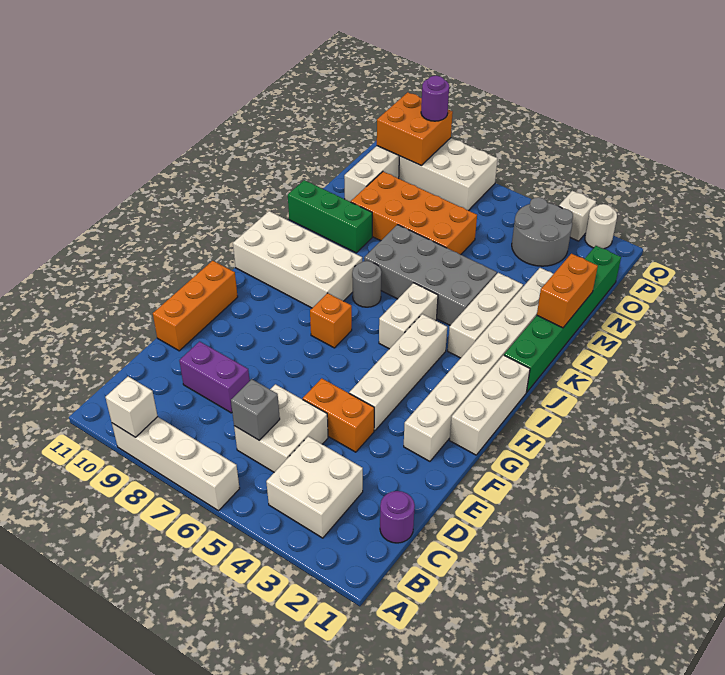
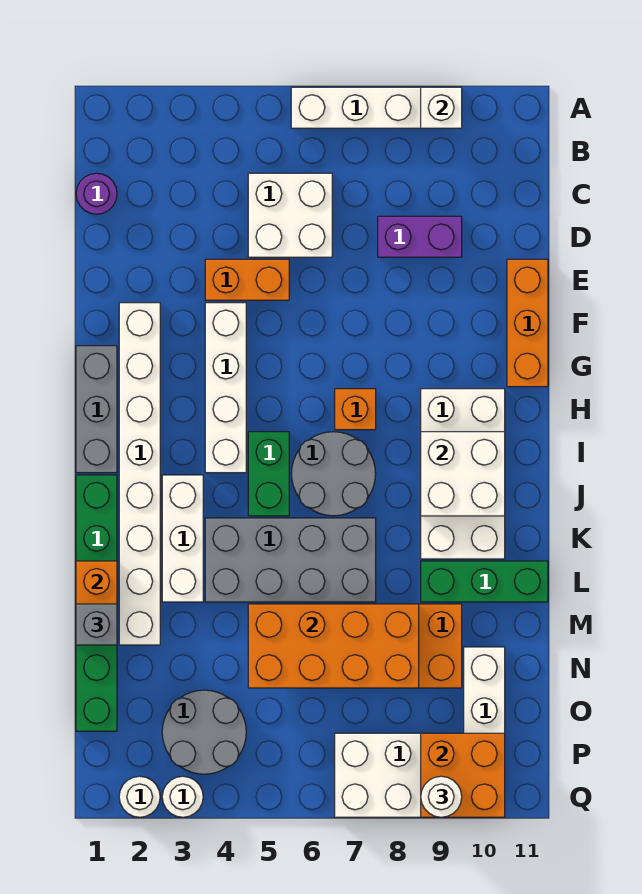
white brick B3:C4 level 1 -> white brick I9:J10 level 2
grey brick C6 level 2 -> grey brick M1 level 3
white brick G1:I1 level 1 -> grey brick G1:I1 level 1
white brick I5:J5 level 1 -> green brick I5:J5 level 1
white brick I8:J11 level 1 -> white brick H9:K10 level 1
grey round brick J7 level 1 -> grey round brick I6:J7 level 1
none -> orange brick M5:N8 level 2
white brick Q3 level 1 -> white round brick Q3 level 1
purple round brick Q9 level 3 -> white round brick Q9 level 3

